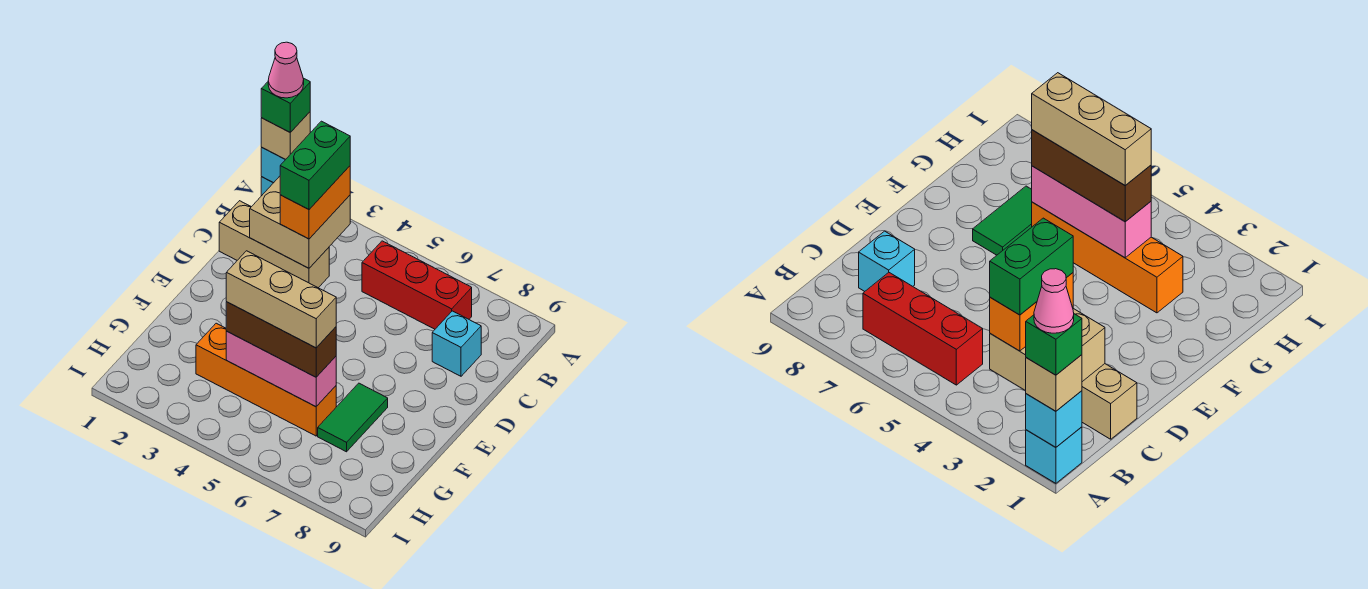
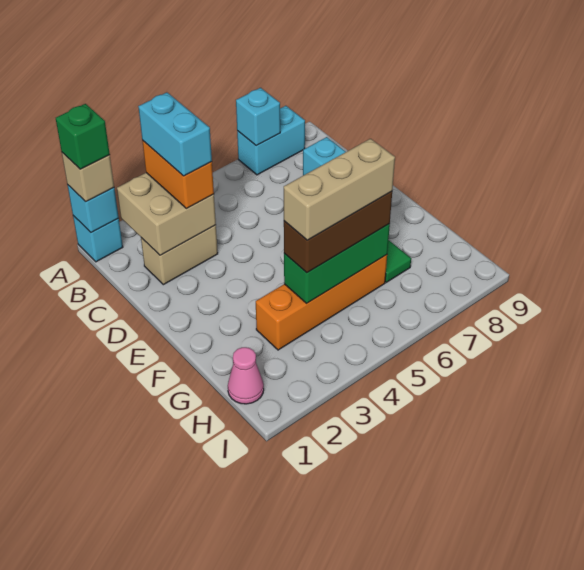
pink cone A1 level 5 -> pink cone H1 level 1
none -> cyan brick A7:A8 level 1
none -> cyan brick A7 level 2
green brick B3:C3 level 4 -> cyan brick B3:C3 level 4
red brick B5:B7 level 1 -> none
tan brick C1:C3 level 1 -> tan brick C2:C3 level 1
pink brick G4:G6 level 2 -> green brick G4:G6 level 2

